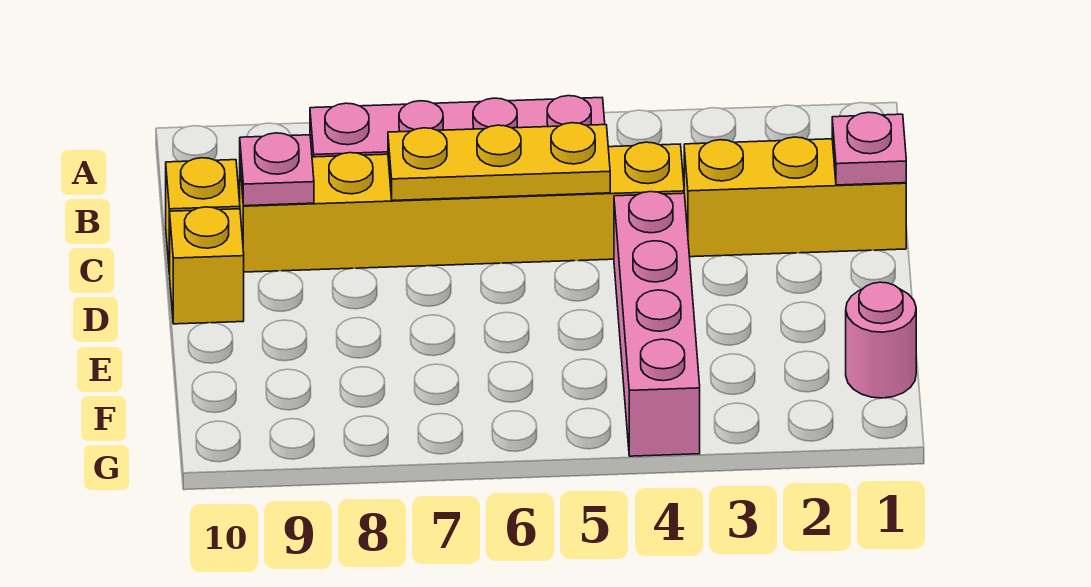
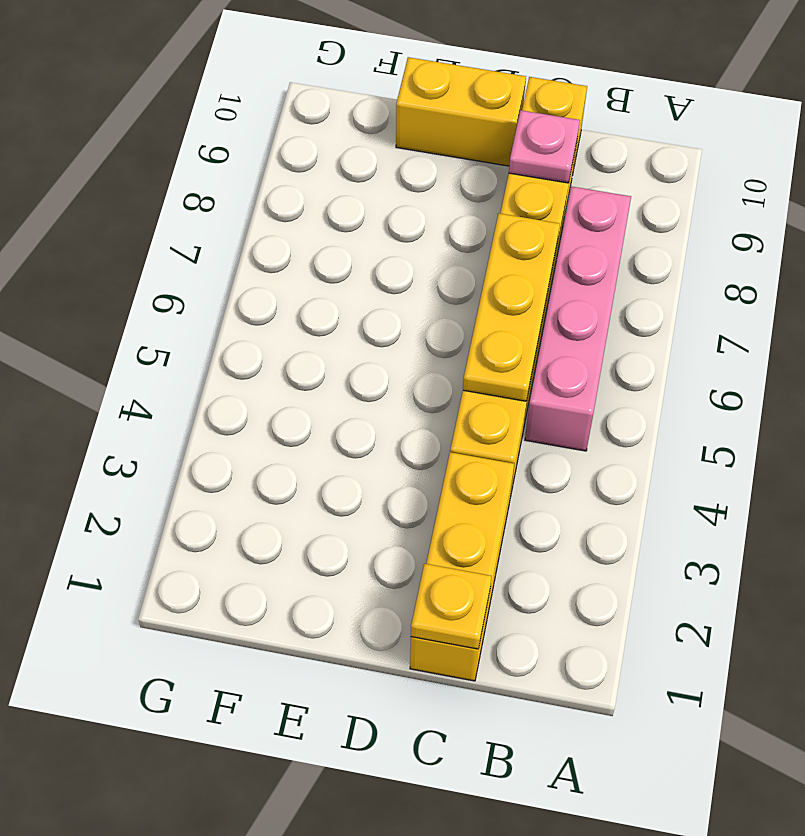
pink plate C1 level 2 -> yellow plate C1 level 2
pink brick D4:G4 level 1 -> none
yellow brick D10 level 1 -> yellow brick D10:E10 level 1
pink round brick F1 level 1 -> none

